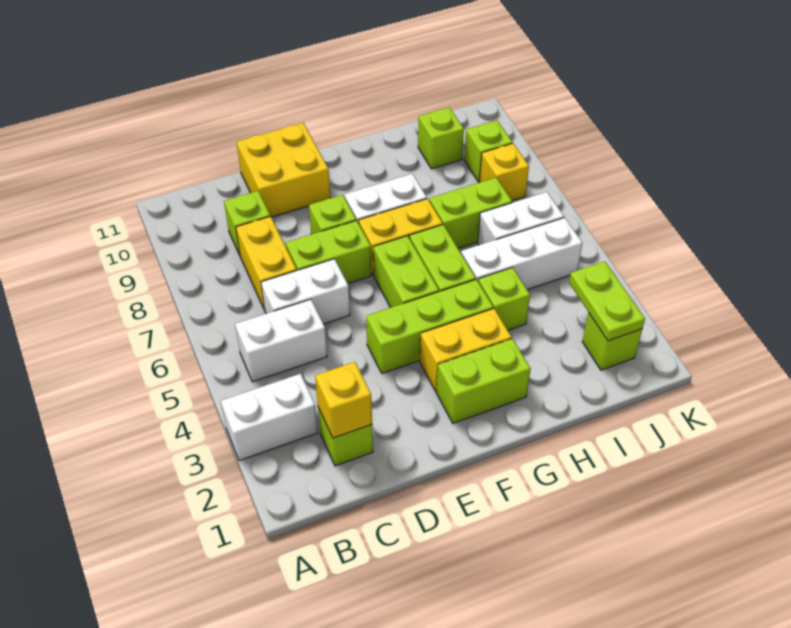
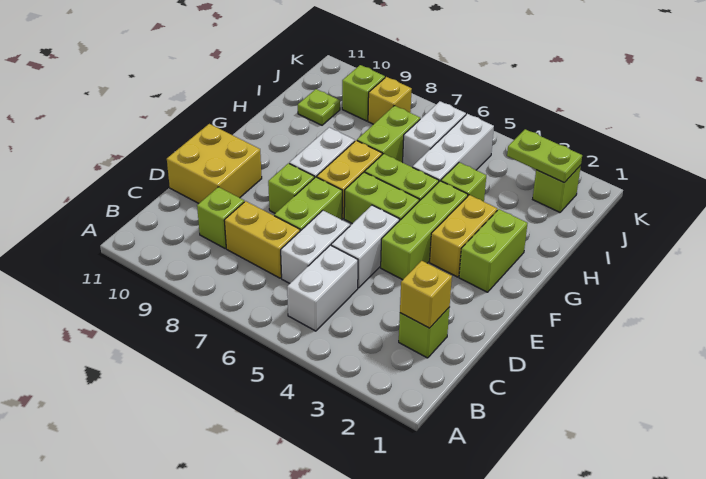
white brick A3:B3 level 1 -> white brick D5:E5 level 1
lime brick I10 level 1 -> lime plate I10 level 1

